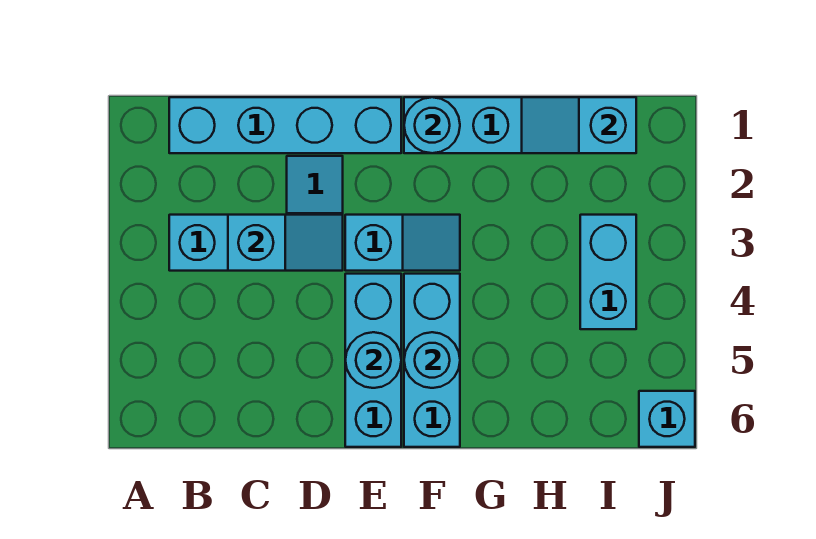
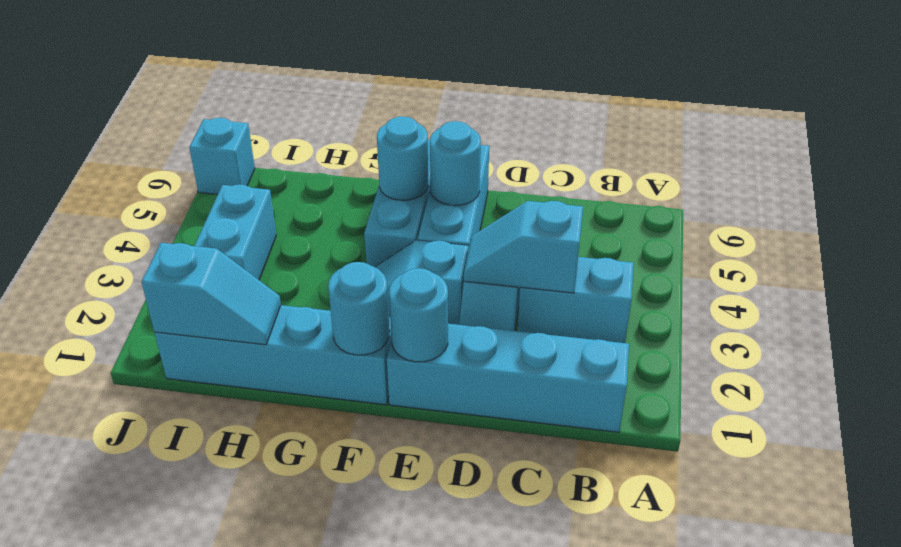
none -> cyan round brick E1 level 2

